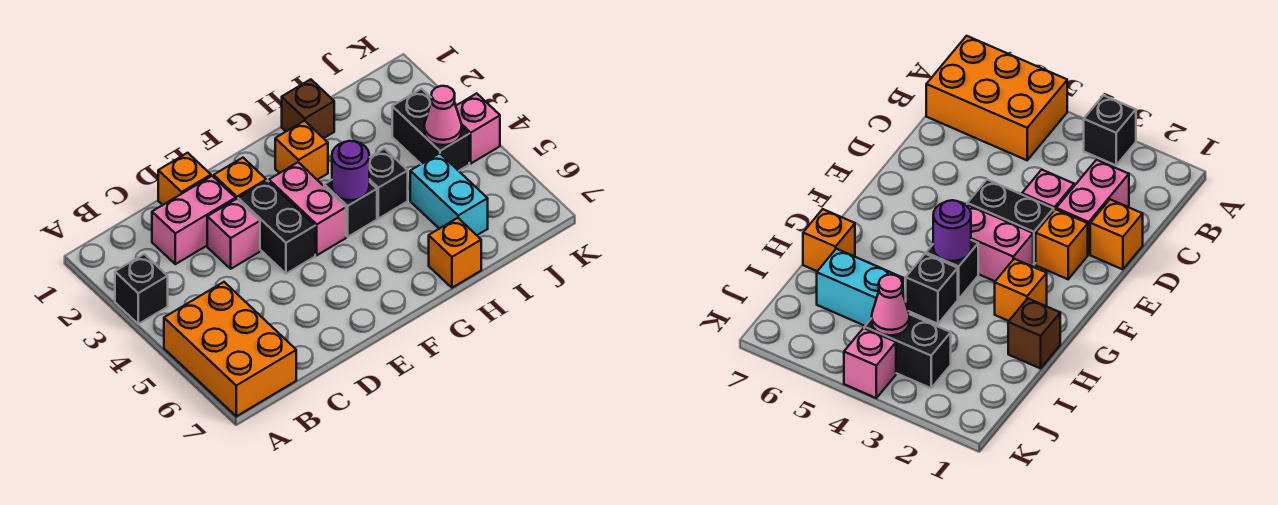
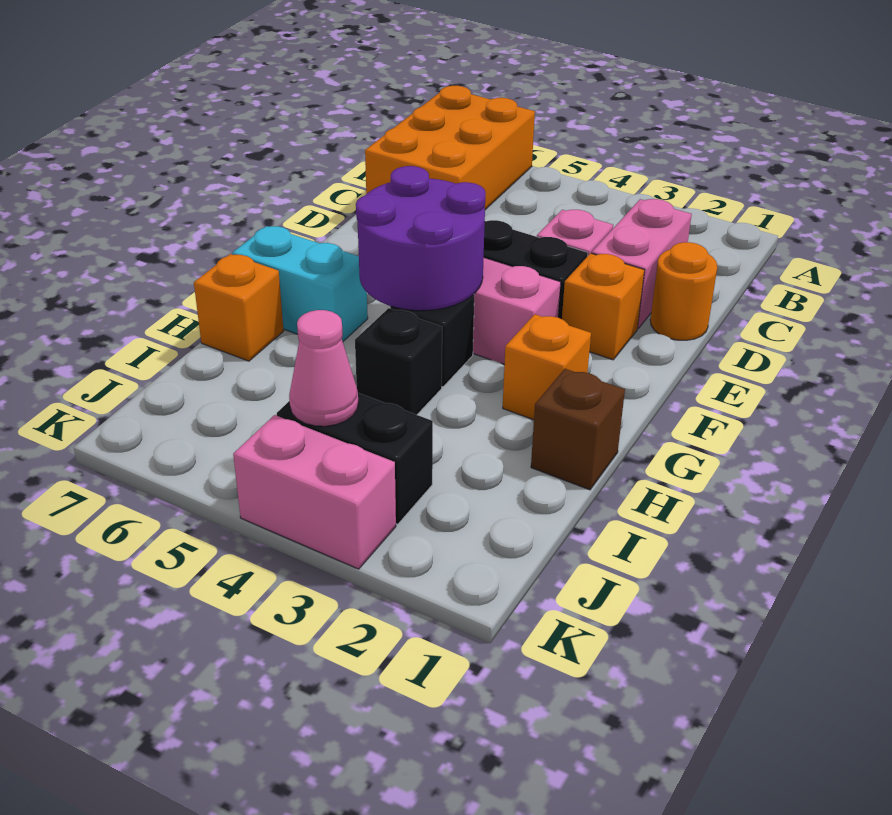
black brick A3 level 1 -> none
orange brick A5:B7 level 1 -> orange brick A6:C7 level 1
orange brick D1 level 1 -> orange round brick D1 level 1
purple round brick G4 level 2 -> purple round brick F4:G5 level 2
cyan brick I5:I6 level 1 -> cyan brick G6:G7 level 1
pink brick K4 level 1 -> pink brick K3:K4 level 1

